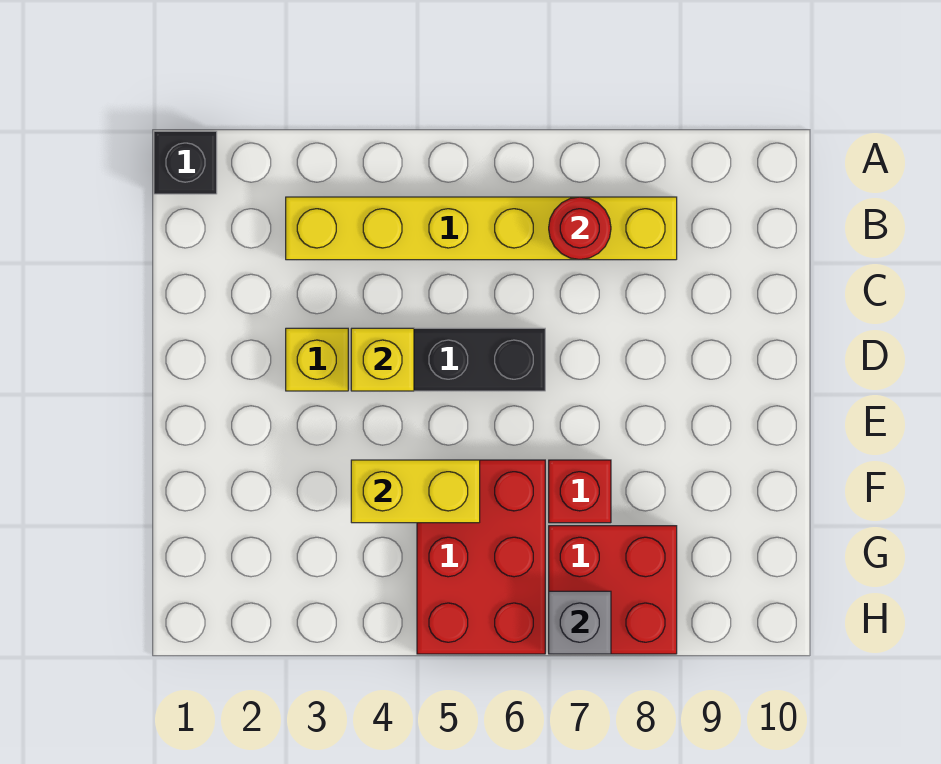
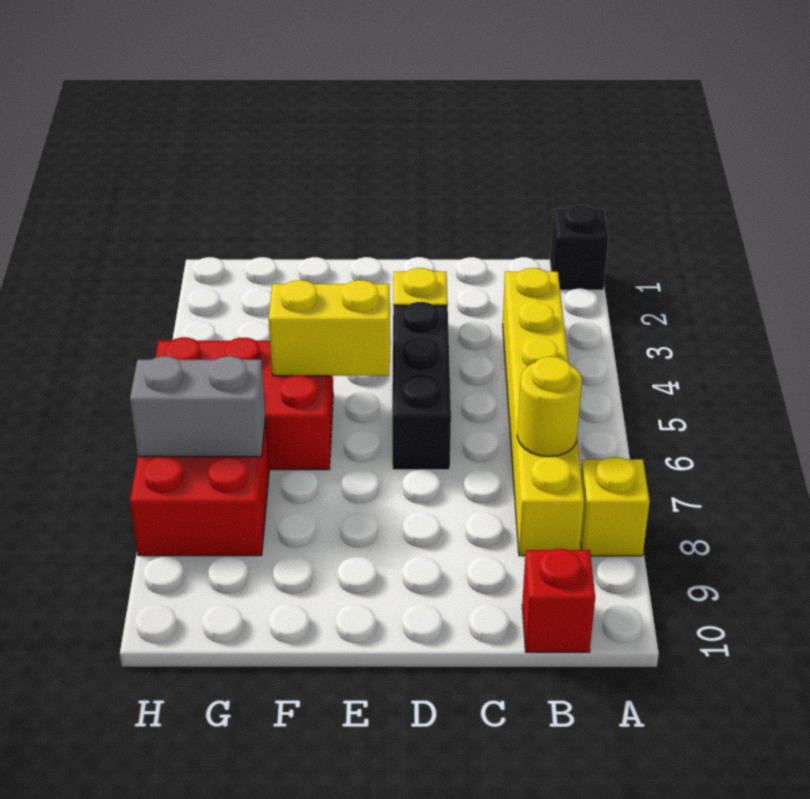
red round brick B7 level 2 -> yellow round brick B7 level 2
yellow brick D4 level 2 -> yellow brick A8 level 1
yellow brick F4:F5 level 2 -> yellow brick E5:F5 level 2
red brick F7 level 1 -> red brick B10 level 1
grey brick H7 level 2 -> grey brick G7:H7 level 2

